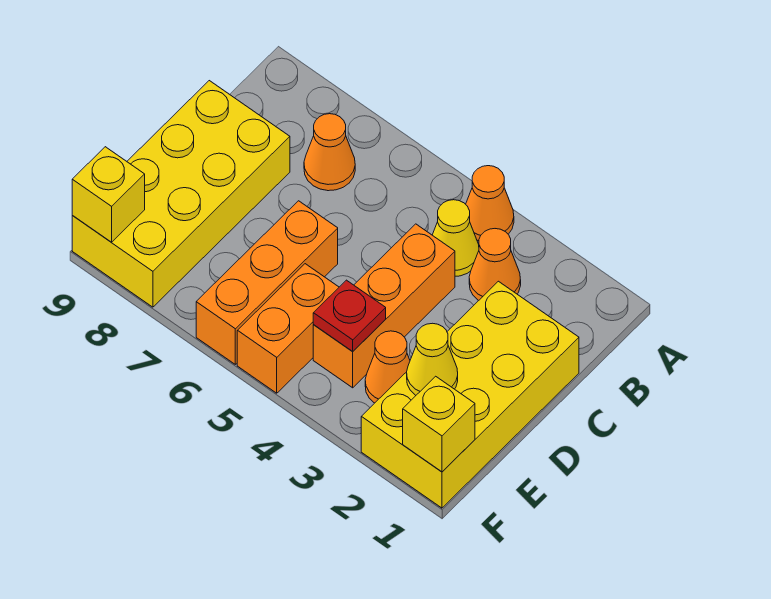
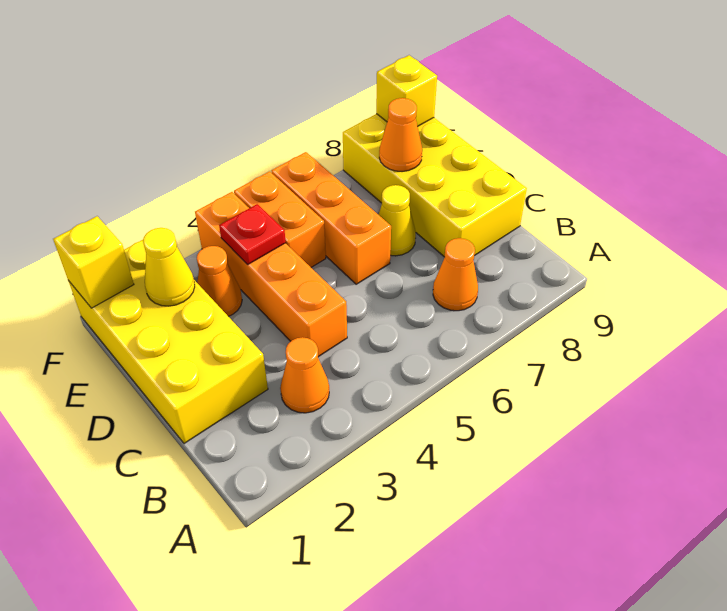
orange cone A4 level 1 -> orange cone E8 level 2
yellow cone B4 level 1 -> yellow cone D7 level 1
orange brick C4:E4 level 1 -> orange brick C4:F4 level 1

